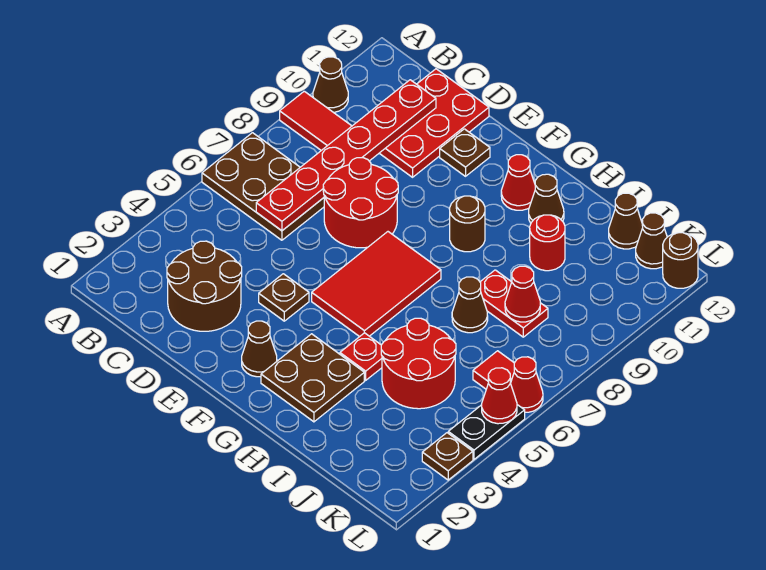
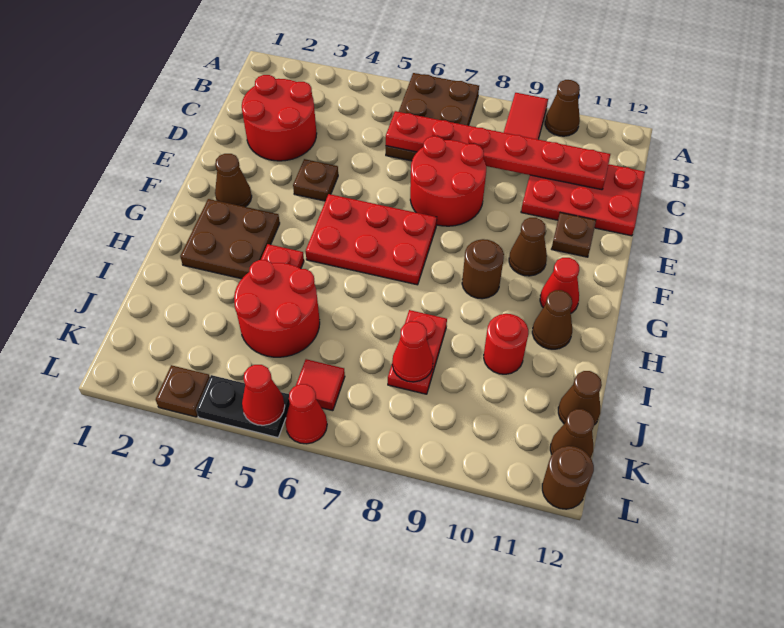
brown round brick C2:D3 level 1 -> red round brick C2:D3 level 1
red tile F5:G7 level 1 -> red plate F5:G7 level 1
brown cone I7 level 1 -> brown cone F10 level 1

